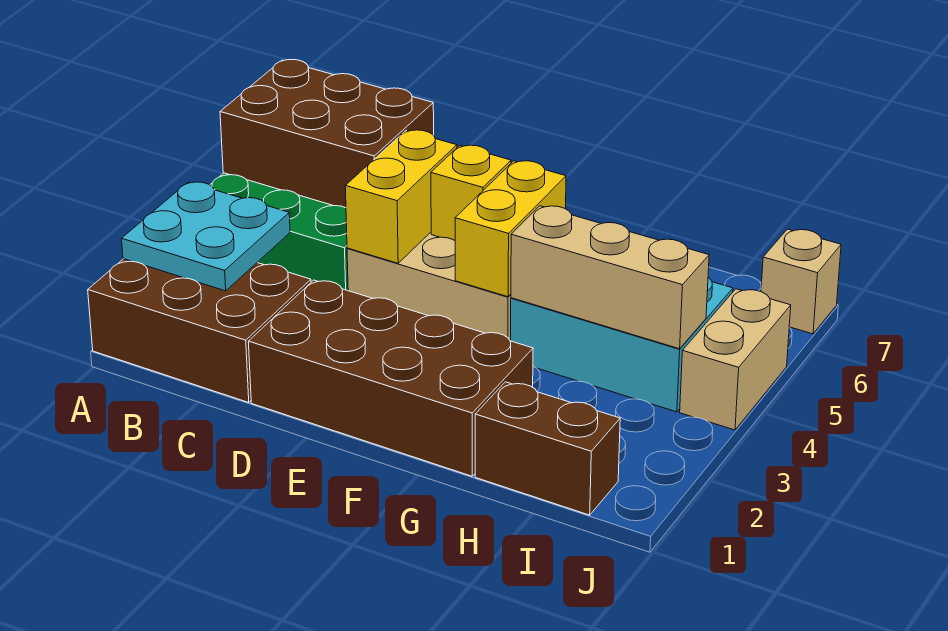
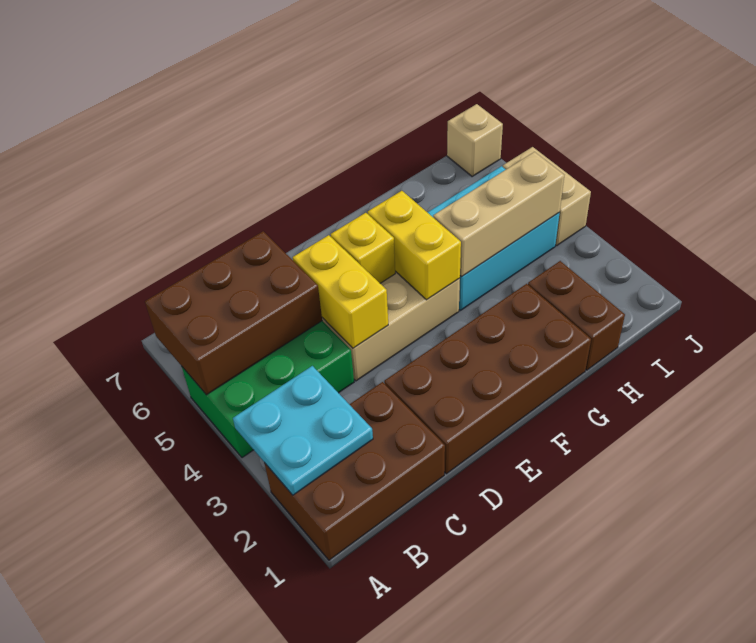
brown brick H1:I1 level 1 -> brown brick H1:H2 level 1

